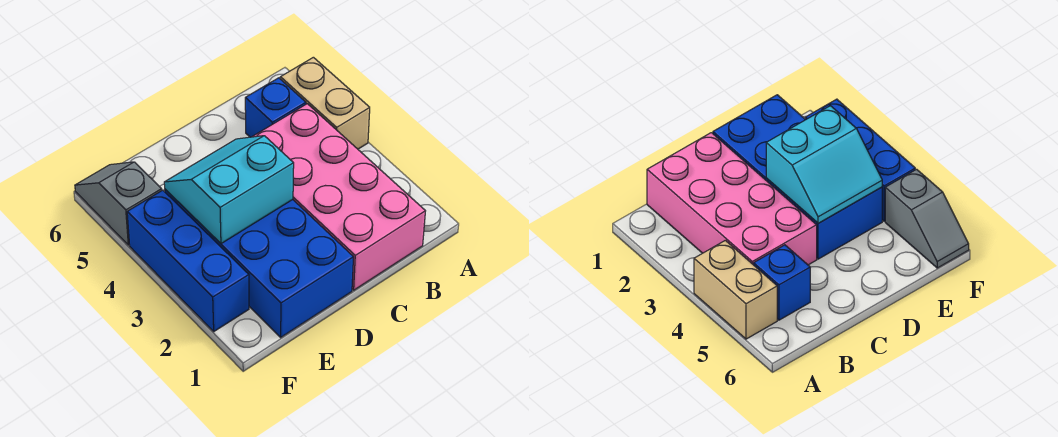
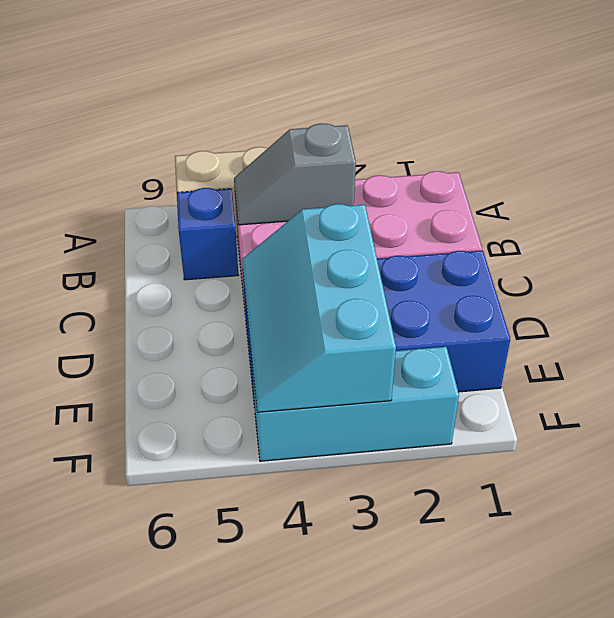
cyan slope D3:E4 level 2 top 3 -> cyan slope D3:F4 level 2 top 3
blue brick F2:F4 level 1 -> cyan brick F2:F4 level 1
grey slope F5:F6 level 1 top 5 -> grey slope B3:B4 level 2 top 3

